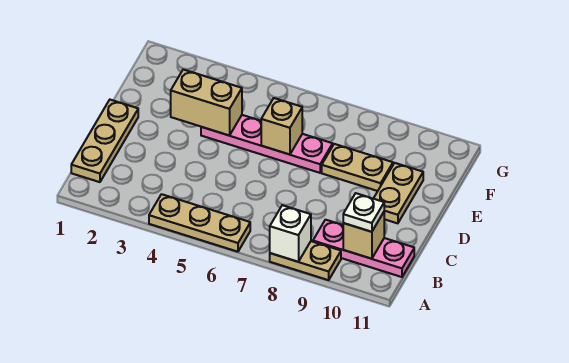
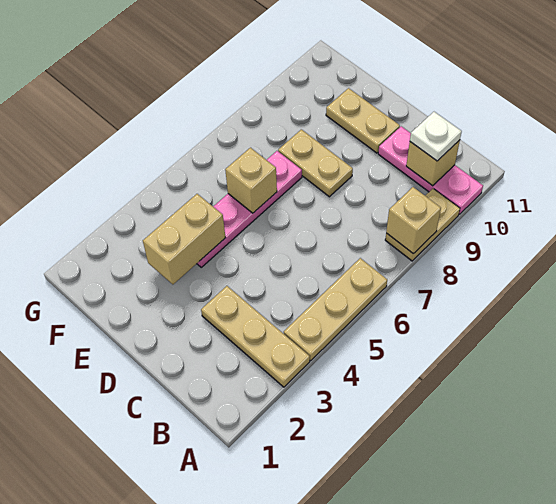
white brick A8 level 2 -> tan brick A8 level 2
tan plate B1:D1 level 1 -> tan plate A3:C3 level 1
pink plate B9:B11 level 1 -> pink plate A10:C10 level 1
tan plate E8:E9 level 1 -> tan plate D8:E8 level 1

